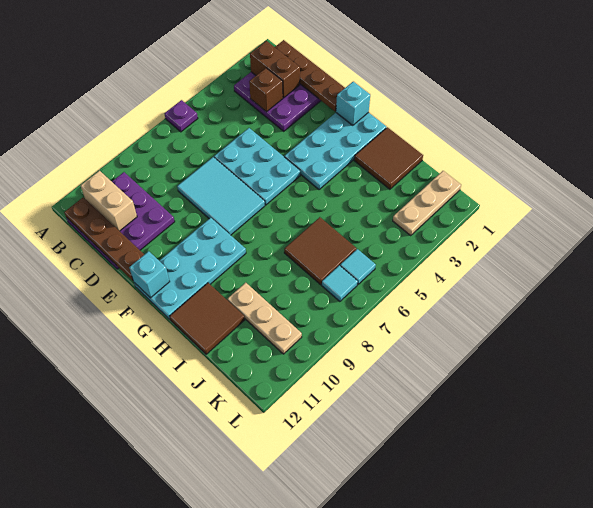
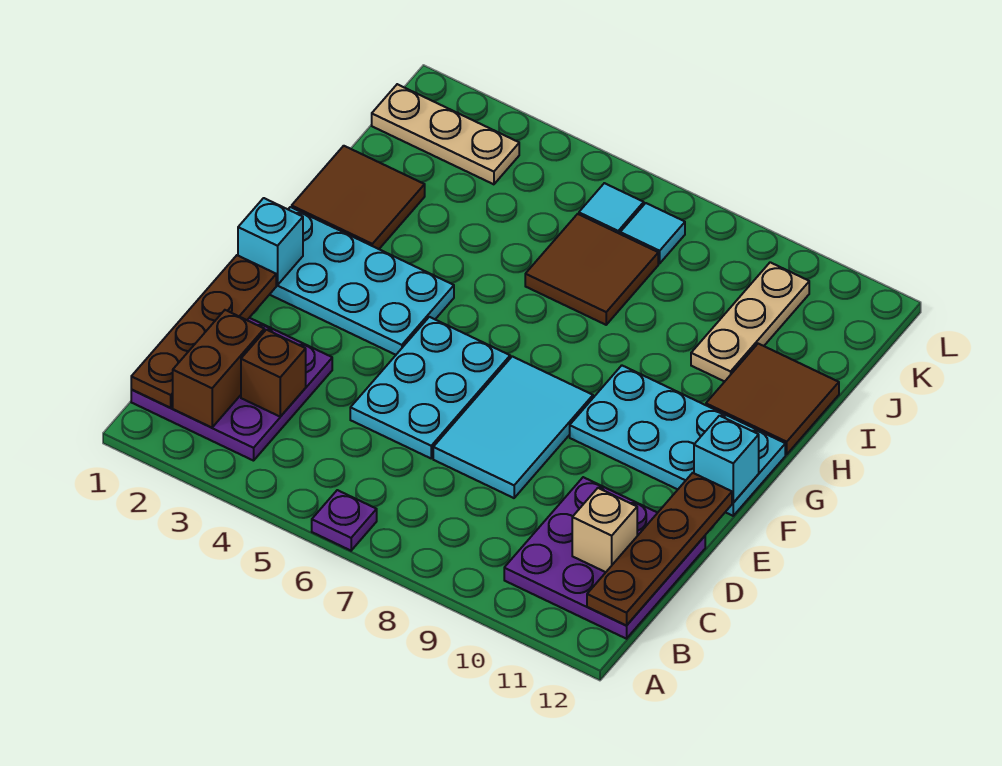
tan brick B11:C11 level 2 -> tan brick C11 level 2

